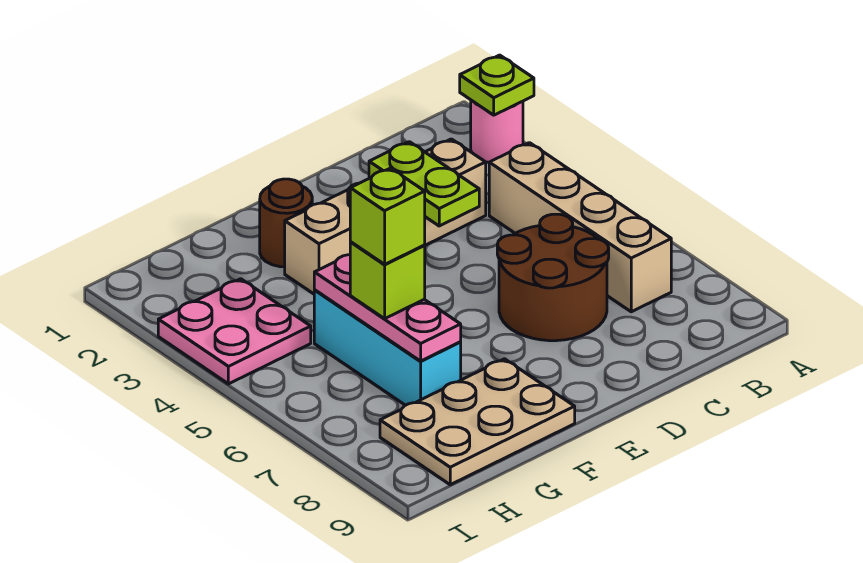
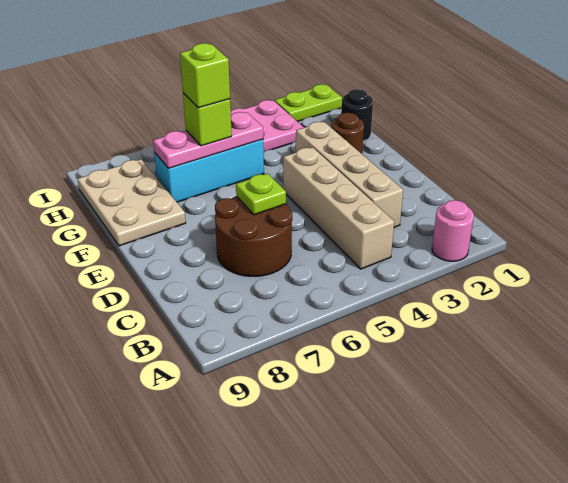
lime plate A2 level 2 -> lime plate D6 level 2
tan brick B4:B7 level 1 -> tan brick B4:E4 level 1
lime plate D3:D4 level 2 -> lime plate I1:I2 level 1
none -> black round brick G1 level 1

